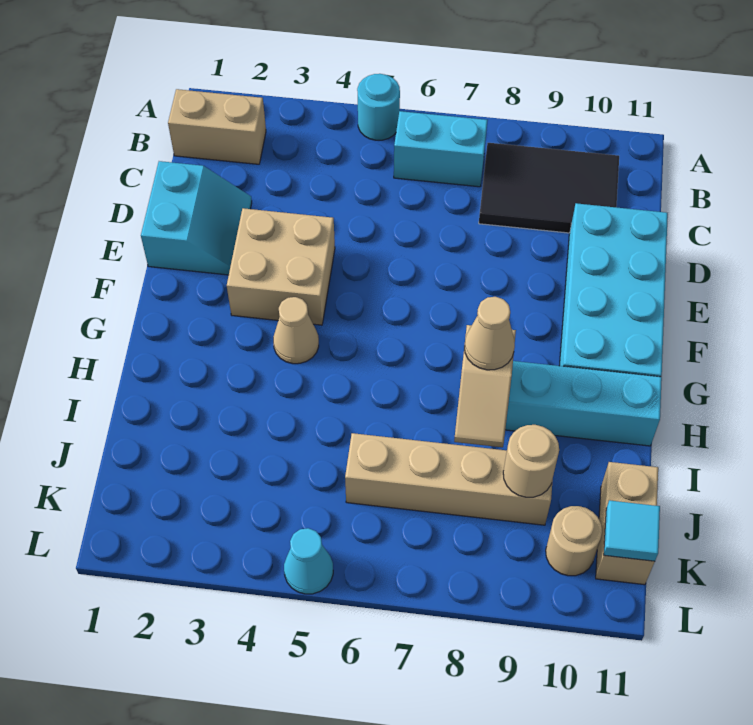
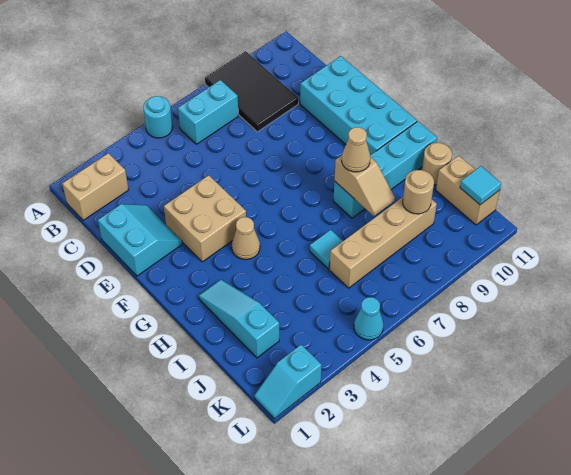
black tile B8:C10 level 1 -> black tile A8:C9 level 1
none -> cyan slope H2:J2 level 1 top J
none -> cyan tile I6 level 1
tan round brick K10 level 1 -> tan round brick I11 level 1
none -> cyan slope L1:L2 level 1 top 2

